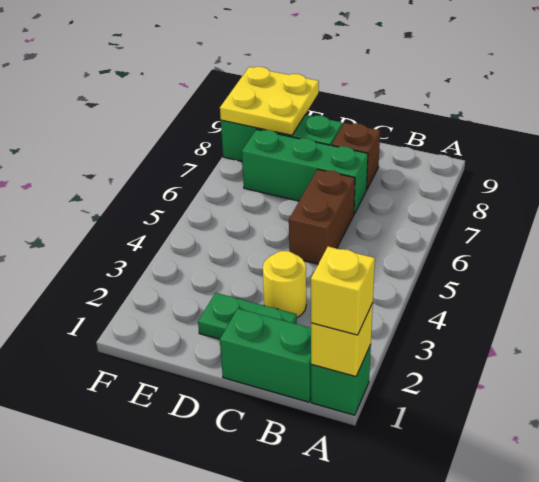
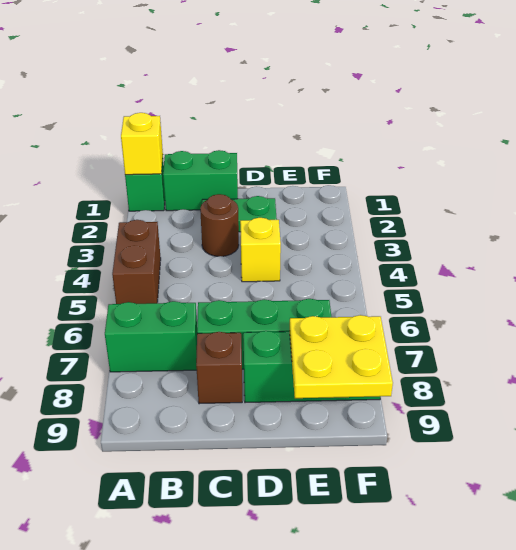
yellow brick A1 level 3 -> yellow brick D4 level 1
none -> green brick A7:B7 level 1
yellow round brick C3 level 1 -> brown round brick C3 level 1
brown brick C5:C6 level 1 -> brown brick A4:A5 level 1

